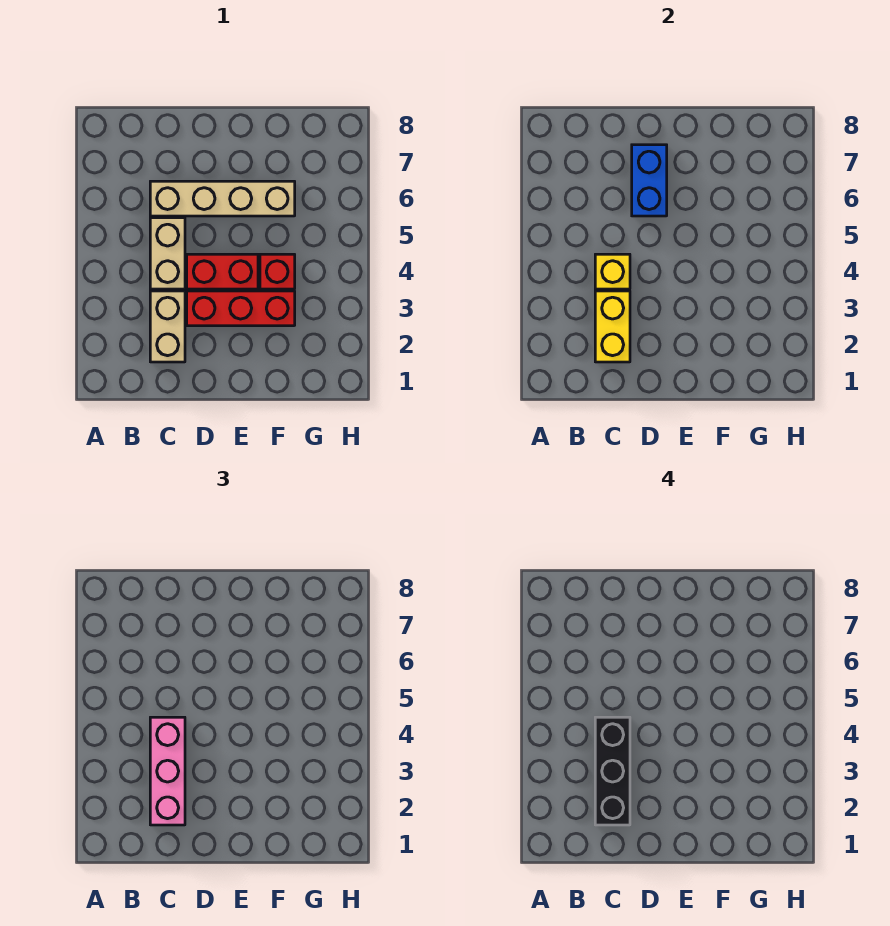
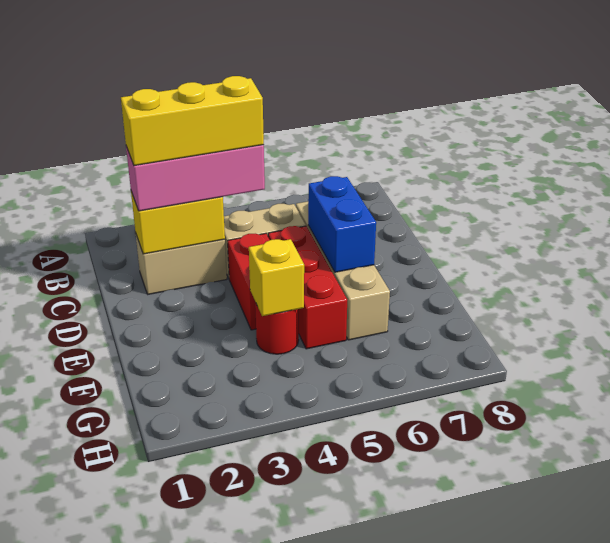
black brick C2:C4 level 4 -> yellow brick C2:C4 level 4
yellow brick C4 level 2 -> yellow brick F4 level 2
red brick D3:F3 level 1 -> red brick D5:F5 level 1
blue brick D6:D7 level 2 -> blue brick D6:E6 level 2
red brick F4 level 1 -> red round brick F4 level 1

